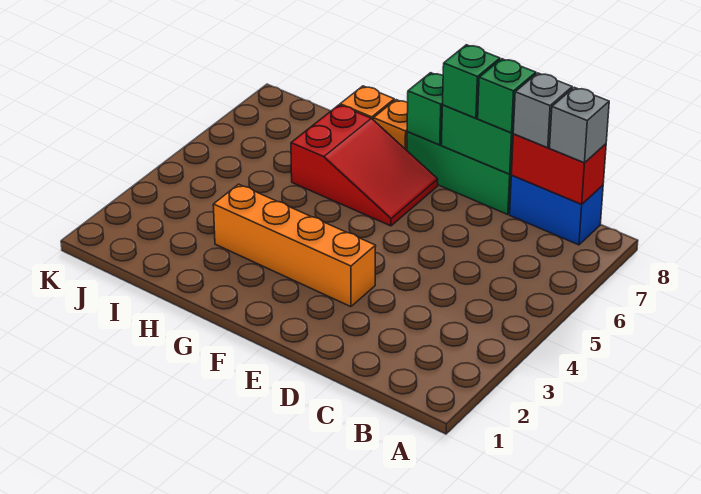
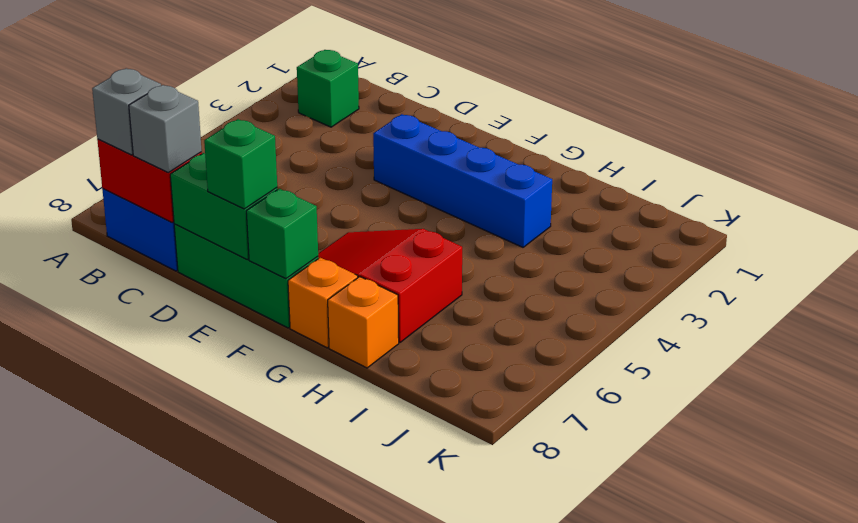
green brick D8 level 3 -> green brick B2 level 1
orange brick E3:H3 level 1 -> blue brick E3:H3 level 1

